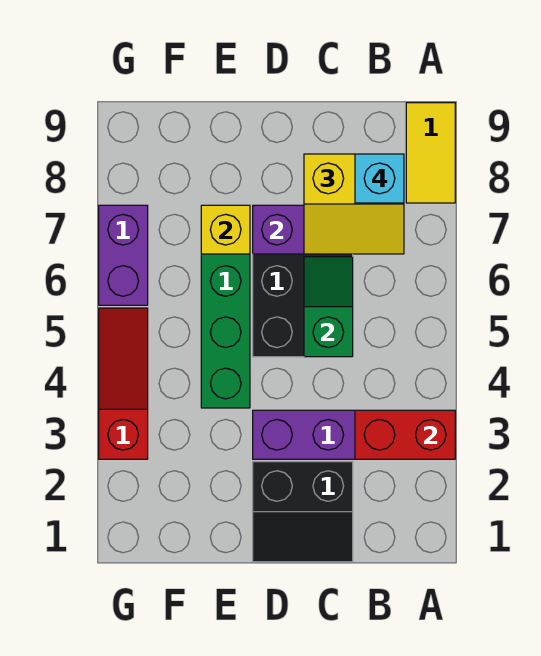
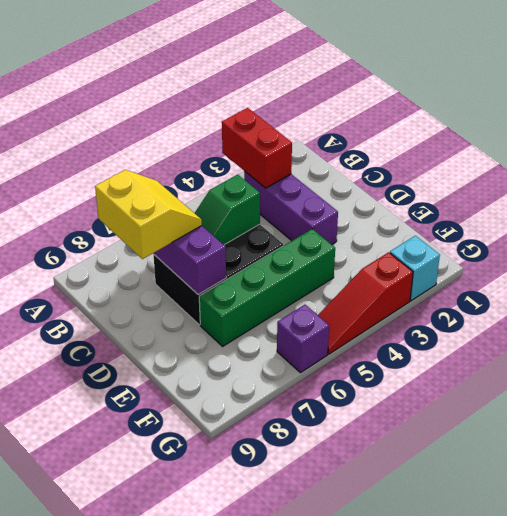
yellow tile A8:A9 level 1 -> none
cyan brick B8 level 4 -> cyan brick G2 level 1
black slope C1:D2 level 1 top 2 -> none
yellow brick E7 level 2 -> none
purple brick G6:G7 level 1 -> purple brick G6 level 1

